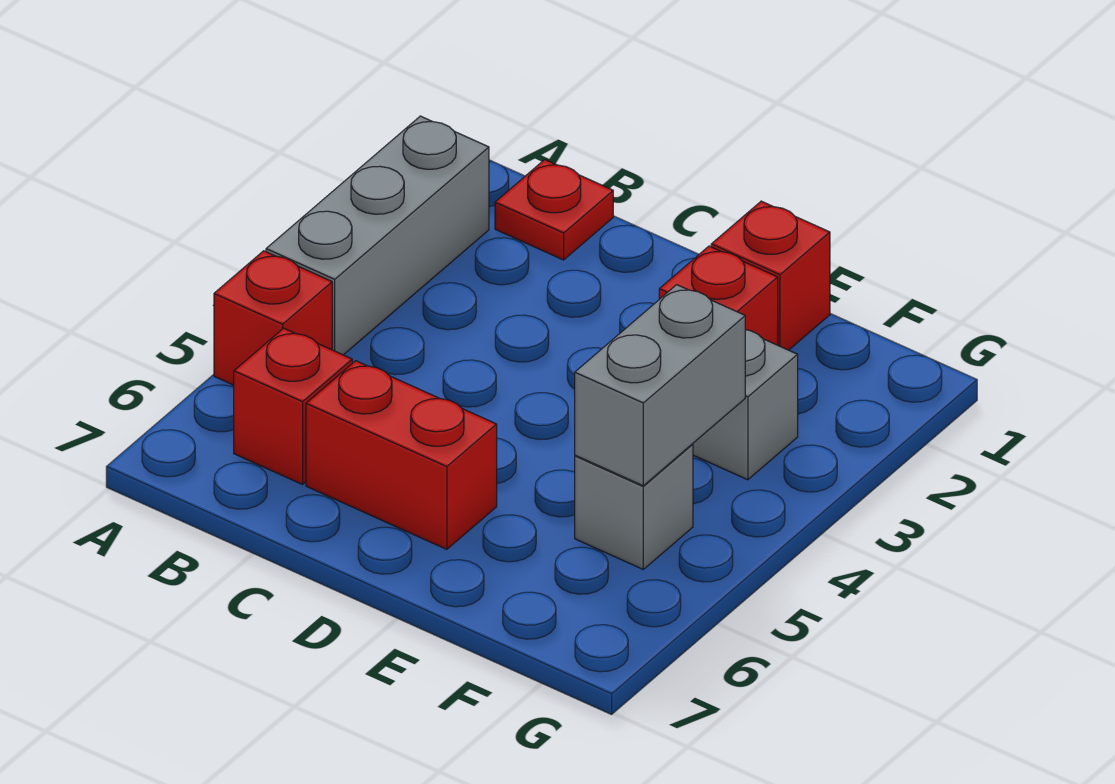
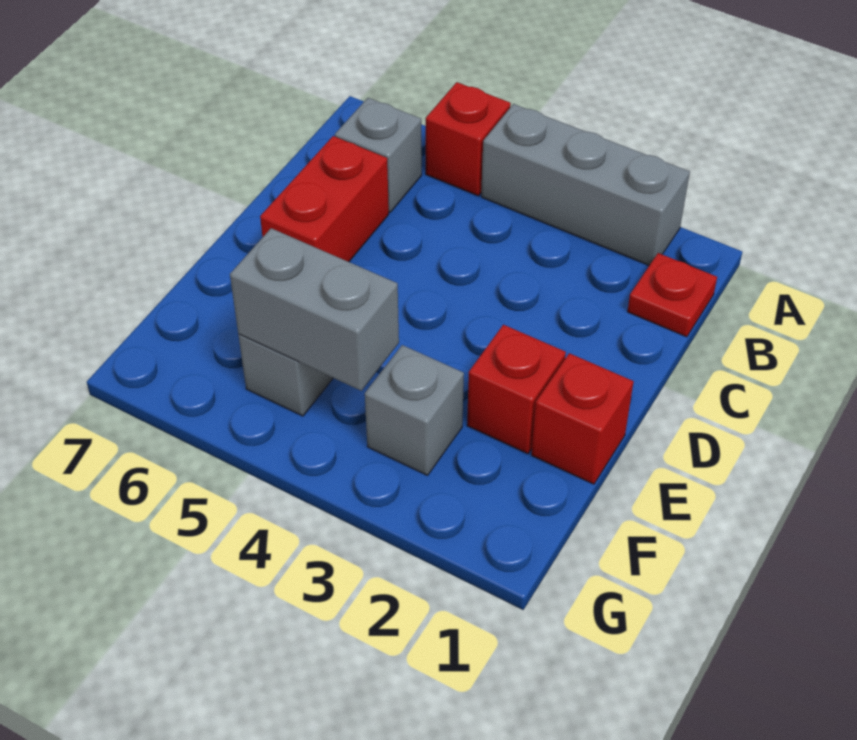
red brick B6 level 1 -> grey brick B6 level 1

